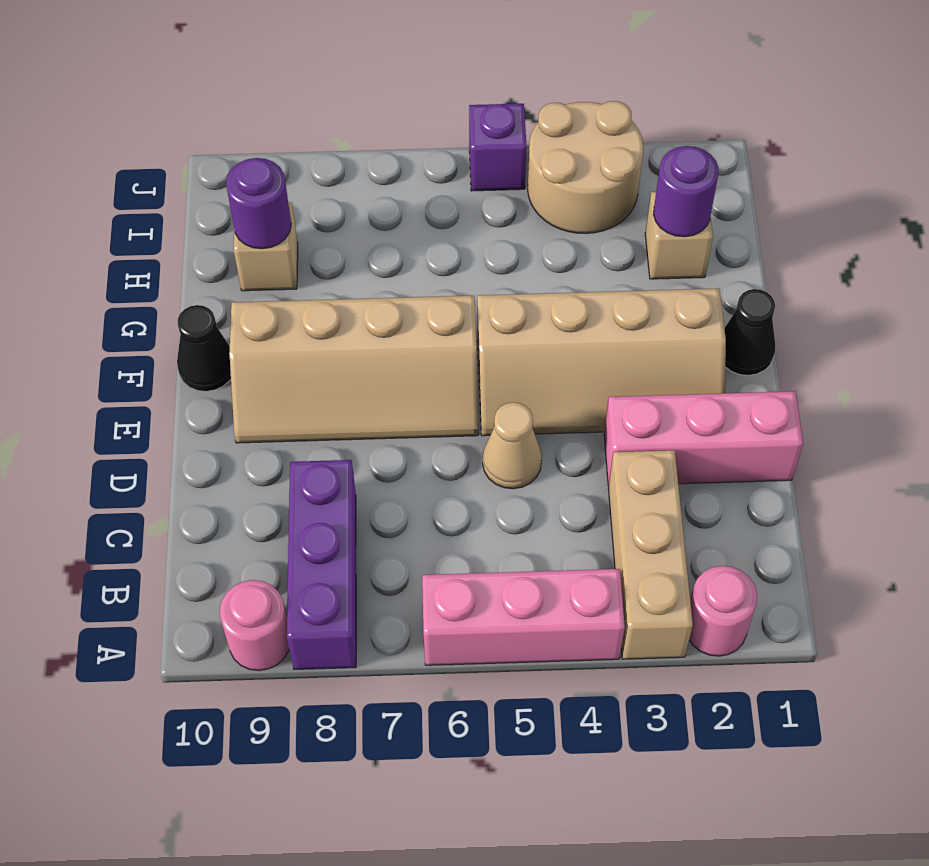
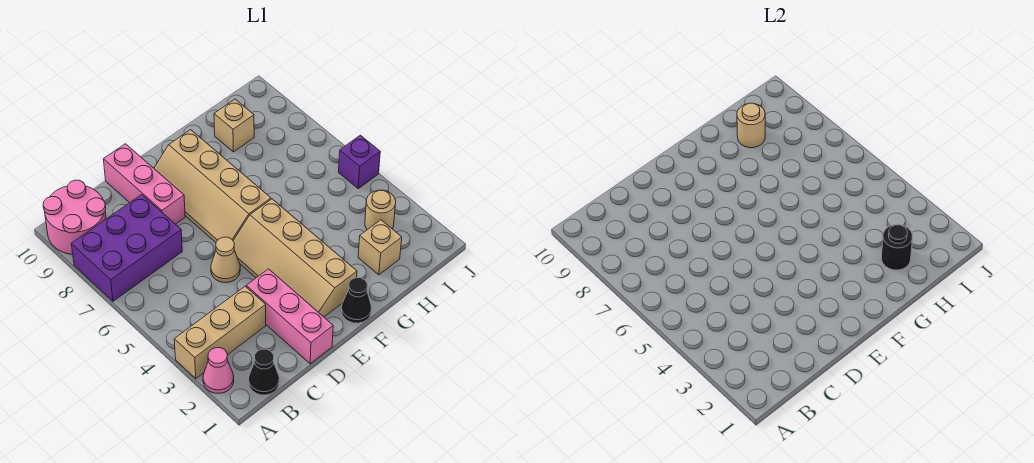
pink round brick A2 level 1 -> pink cone A2 level 1
pink brick A4:A6 level 1 -> pink brick D8:D10 level 1
purple brick A8:C8 level 1 -> purple brick A7:C8 level 1
pink round brick A9 level 1 -> pink round brick A9:B10 level 1
black cone F10 level 1 -> black cone B1 level 1
purple round brick H2 level 2 -> black round brick H2 level 2
purple round brick H9 level 2 -> tan round brick H9 level 2
tan round brick I3:J4 level 1 -> tan round brick I3 level 1

